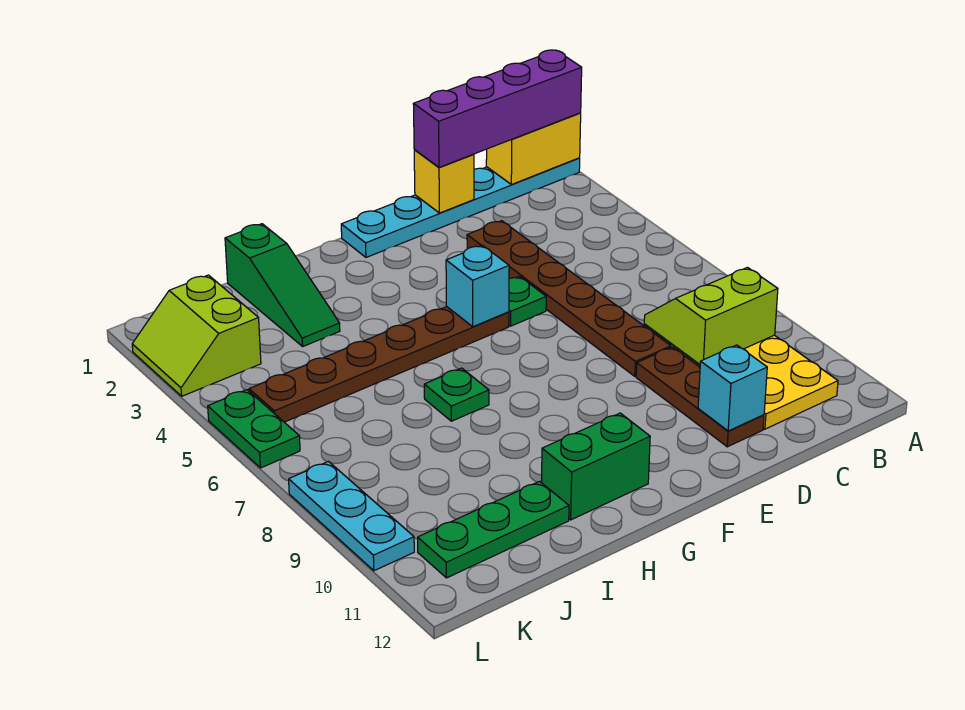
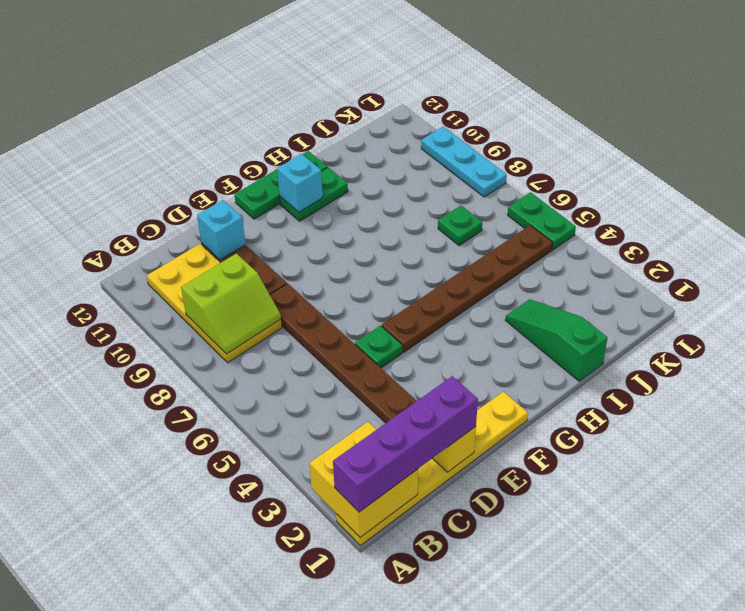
cyan plate A1:F1 level 1 -> yellow plate A1:F1 level 1
yellow brick A1:B1 level 2 -> yellow brick A1:B2 level 2
cyan brick F5 level 2 -> cyan brick G11 level 2
green brick G11:H11 level 1 -> green plate G11:H11 level 1
green plate H7 level 1 -> green plate J7 level 1
green plate I11:K11 level 1 -> green plate F12:H12 level 1
lime slope K2:L3 level 1 top K -> none

